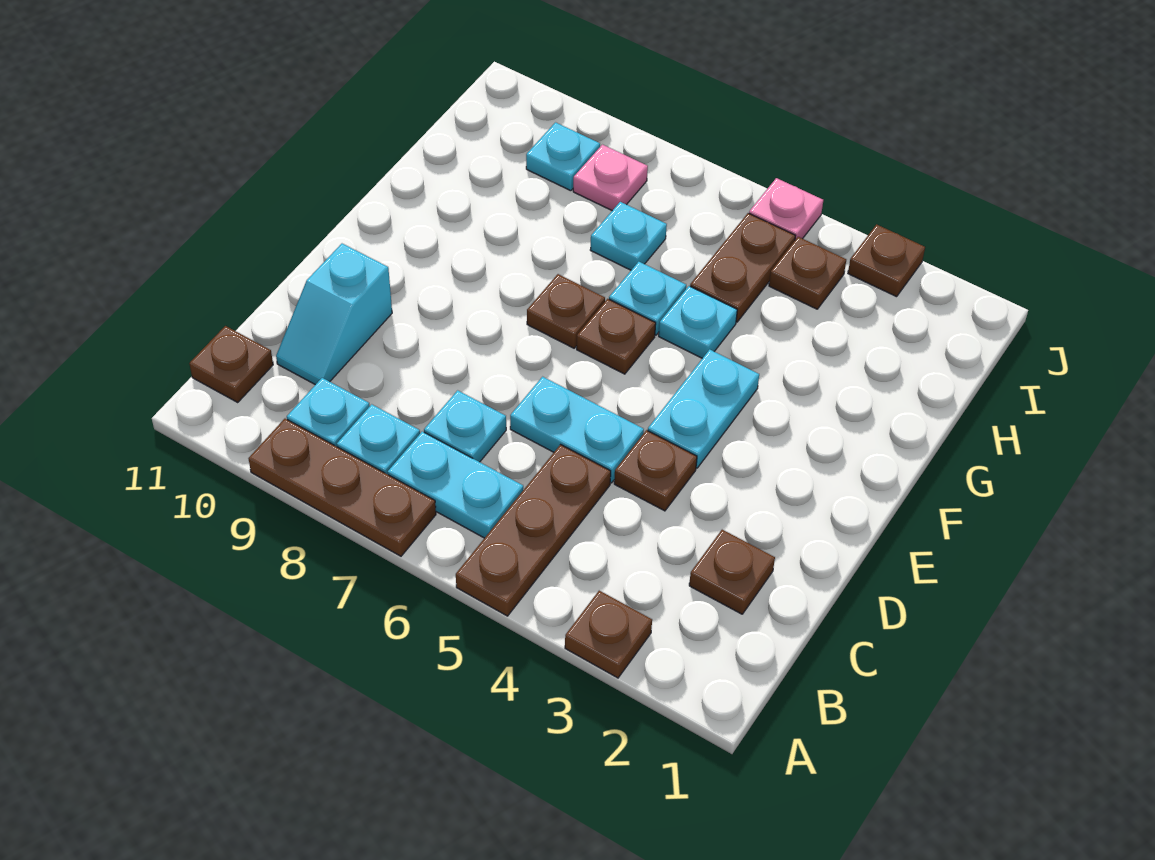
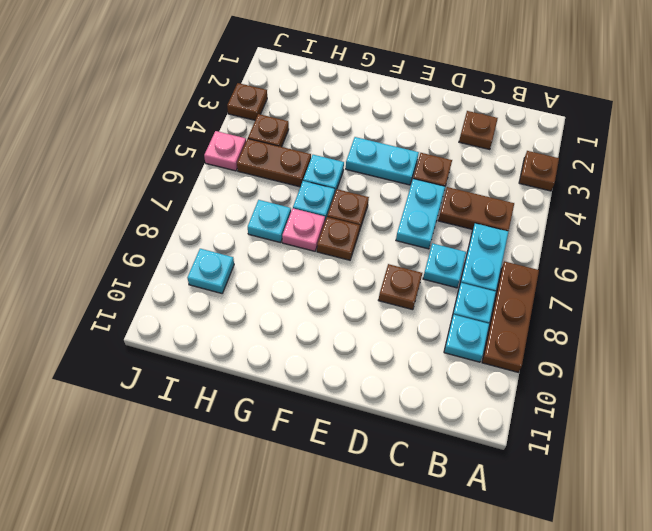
brown plate A5:C5 level 1 -> brown plate B5:C5 level 1
brown plate B11 level 1 -> brown plate D8 level 1
cyan slope C10:D10 level 1 top D -> none
pink plate I8 level 1 -> pink plate G7 level 1

